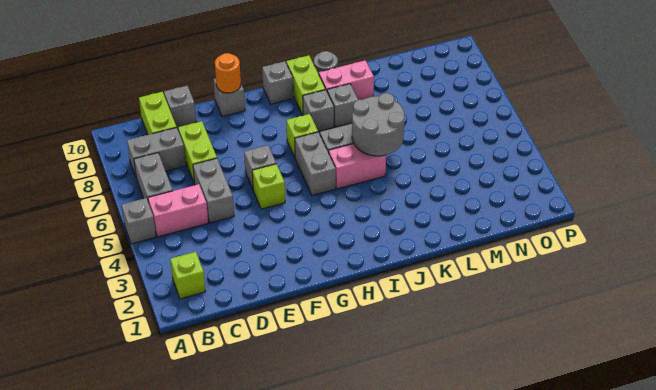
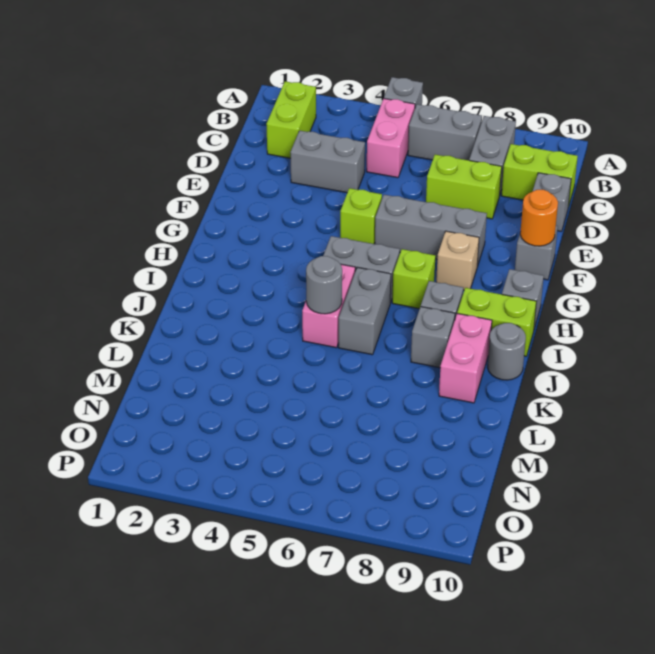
lime brick B2 level 1 -> lime brick B2:C2 level 1
grey brick D5:D6 level 1 -> grey brick D3:D4 level 1
grey brick F6 level 1 -> grey brick F6:F8 level 1
none -> tan brick G8 level 1
grey round brick J5:K6 level 2 -> grey round brick J5 level 2

